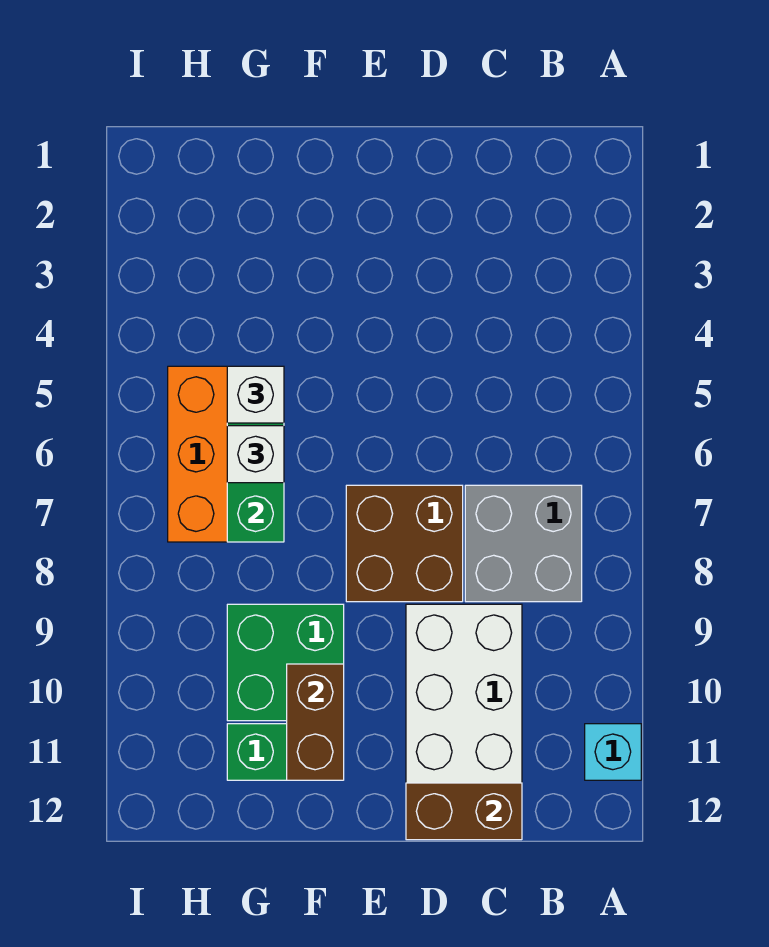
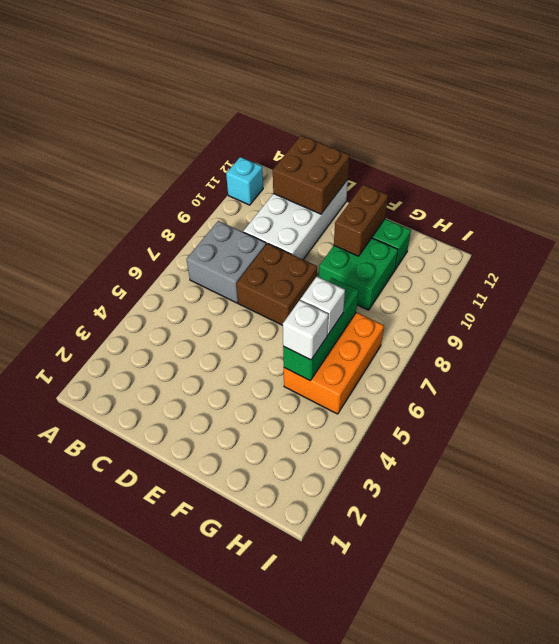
brown brick C12:D12 level 2 -> brown brick C11:D12 level 2

